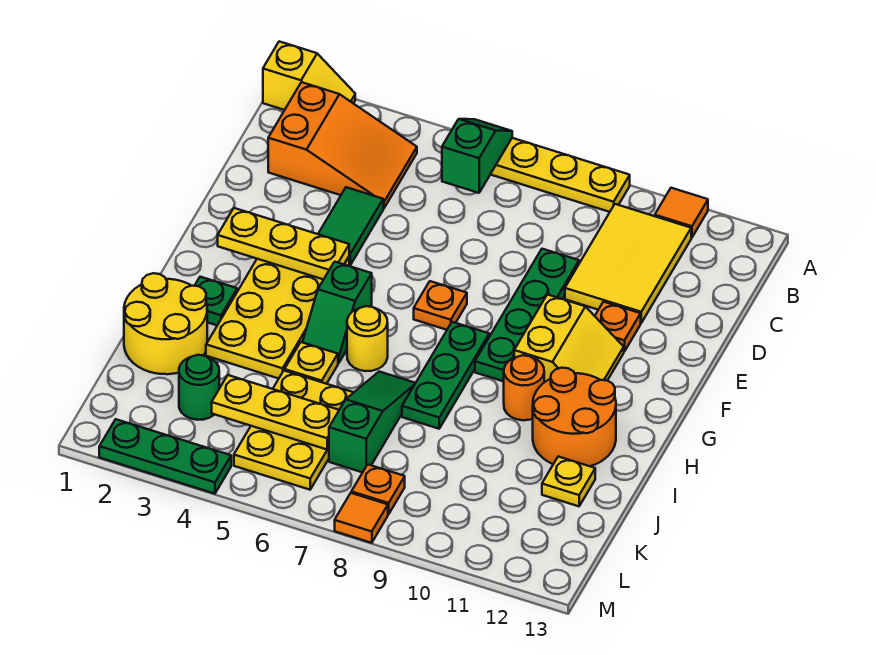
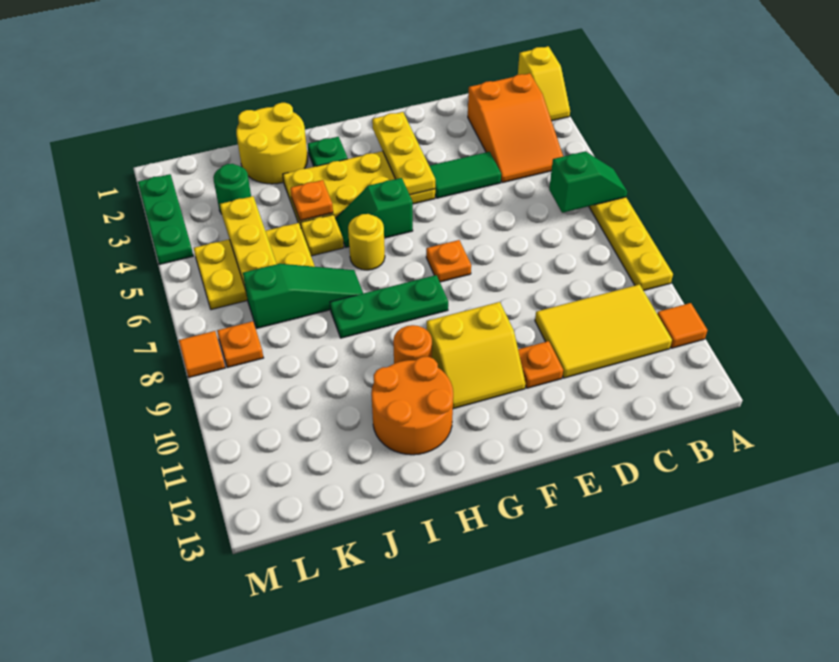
green plate D9:G9 level 1 -> none
none -> orange plate I4 level 2
yellow plate J12 level 1 -> none

